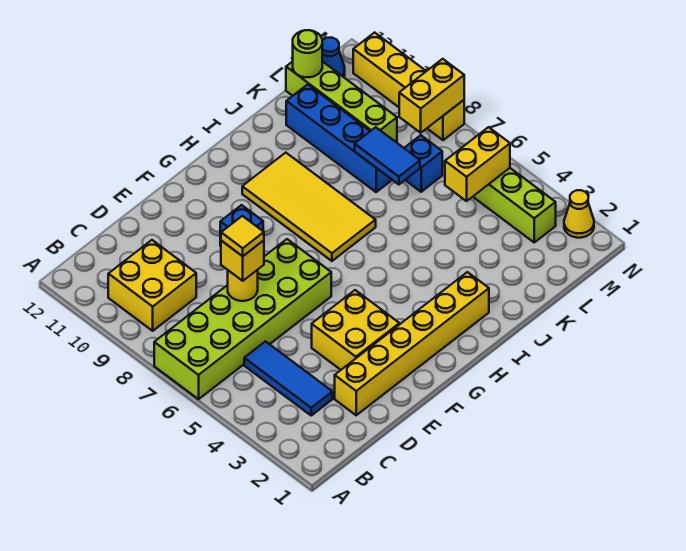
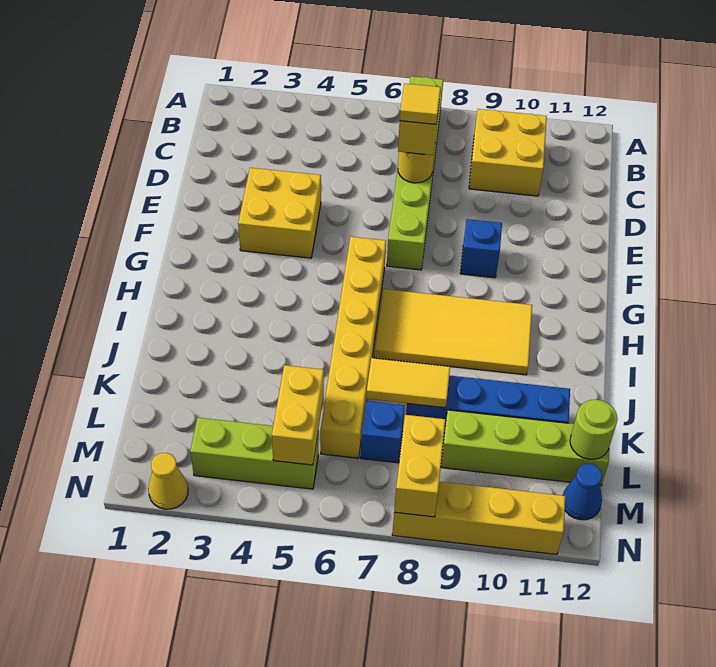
lime brick A6:F7 level 1 -> lime brick A7:F7 level 1
blue tile C3:C5 level 1 -> none
yellow brick D2:I2 level 1 -> yellow brick G6:L6 level 1
blue tile K7:K8 level 2 -> yellow tile K7:K8 level 2

